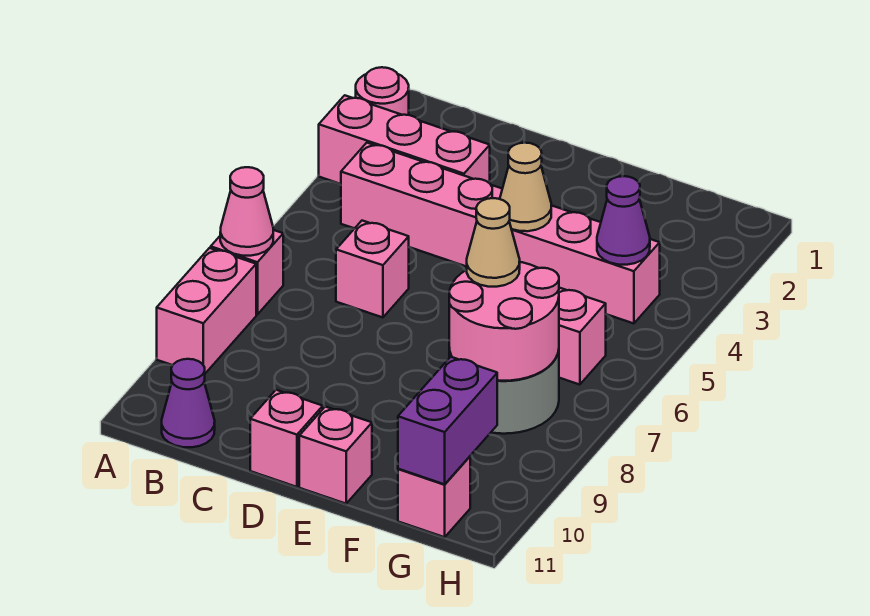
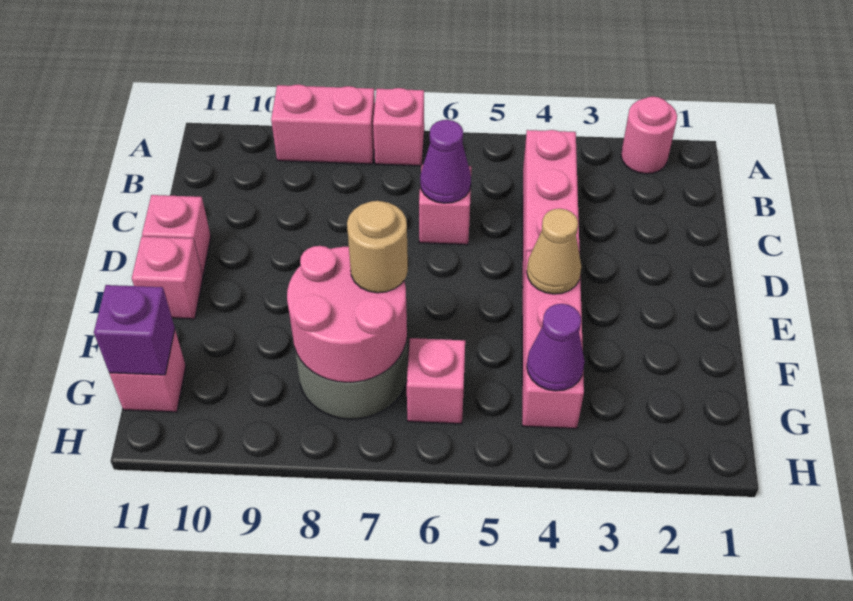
pink brick A3:C3 level 1 -> none
pink cone A7 level 2 -> none
purple cone B11 level 1 -> purple cone C6 level 2
tan cone F7 level 3 -> tan round brick F7 level 3
purple brick G10:G11 level 2 -> purple brick G11 level 2

